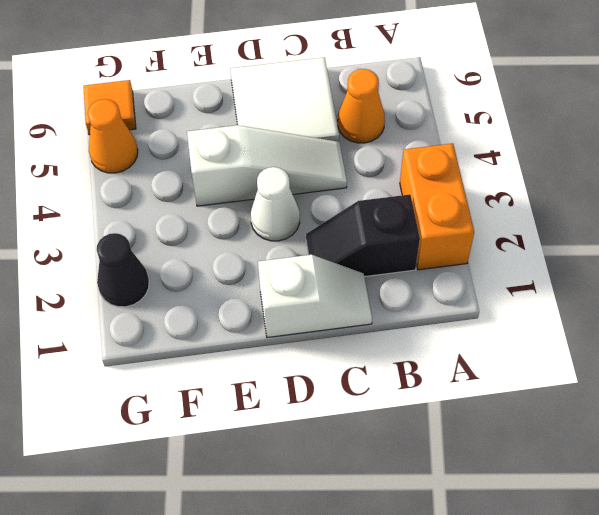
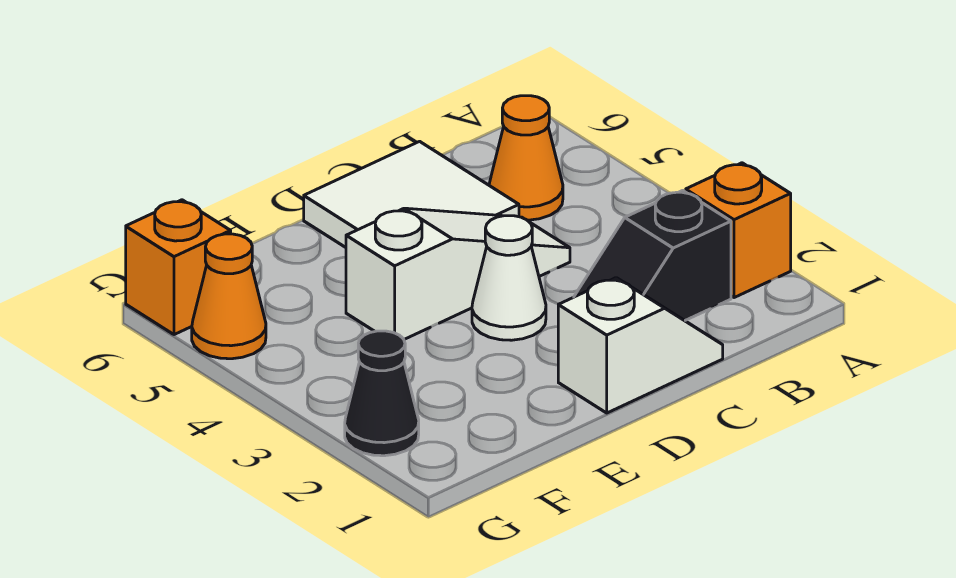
orange brick A2:A3 level 1 -> orange brick A2 level 1
orange tile G6 level 1 -> orange brick G6 level 1

